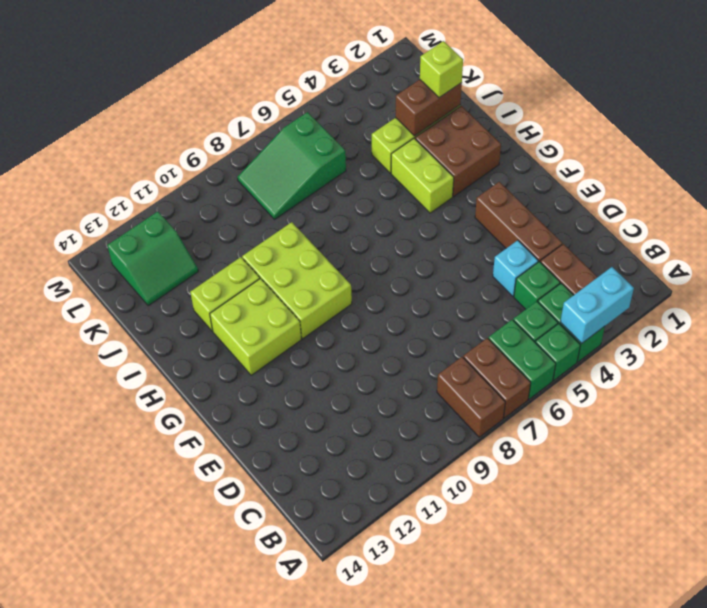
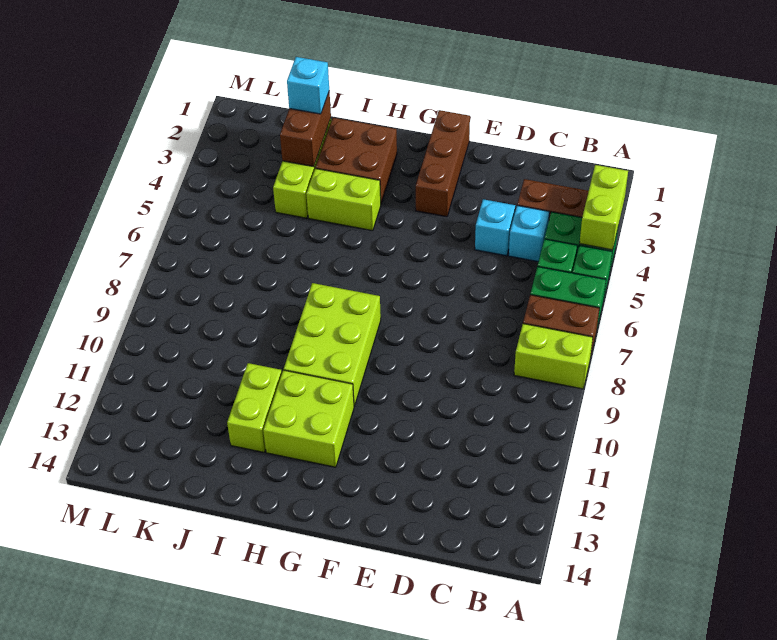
cyan brick A3:A4 level 2 -> lime brick A3:A4 level 2
brown brick A8:B8 level 1 -> lime brick A8:B8 level 1
green brick C4 level 1 -> cyan brick C4 level 1
brown brick D3:F3 level 1 -> brown brick F1:F3 level 1
lime brick G9:I10 level 1 -> lime brick G8:H10 level 1
lime brick J2 level 3 -> cyan brick J2 level 3
green slope K6:L8 level 1 top 6 -> none
green slope K12:L13 level 1 top L -> none

